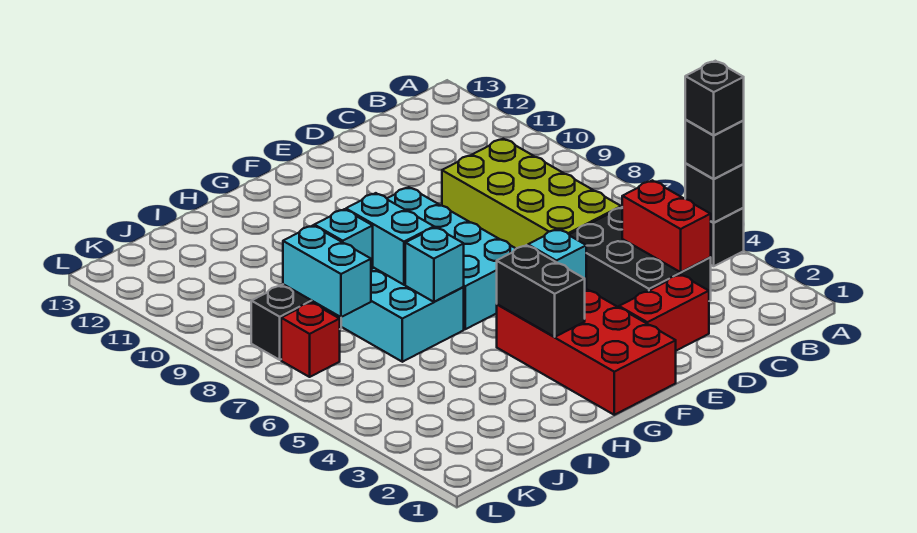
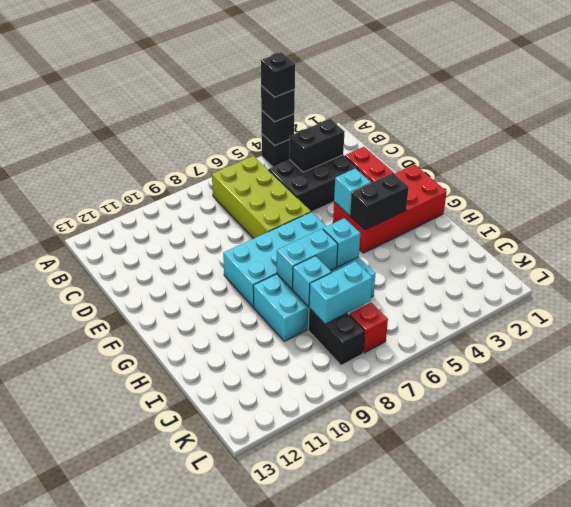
red brick C3:C4 level 2 -> black brick C3:C4 level 2
lime brick C6:D9 level 1 -> lime brick B6:E7 level 1

